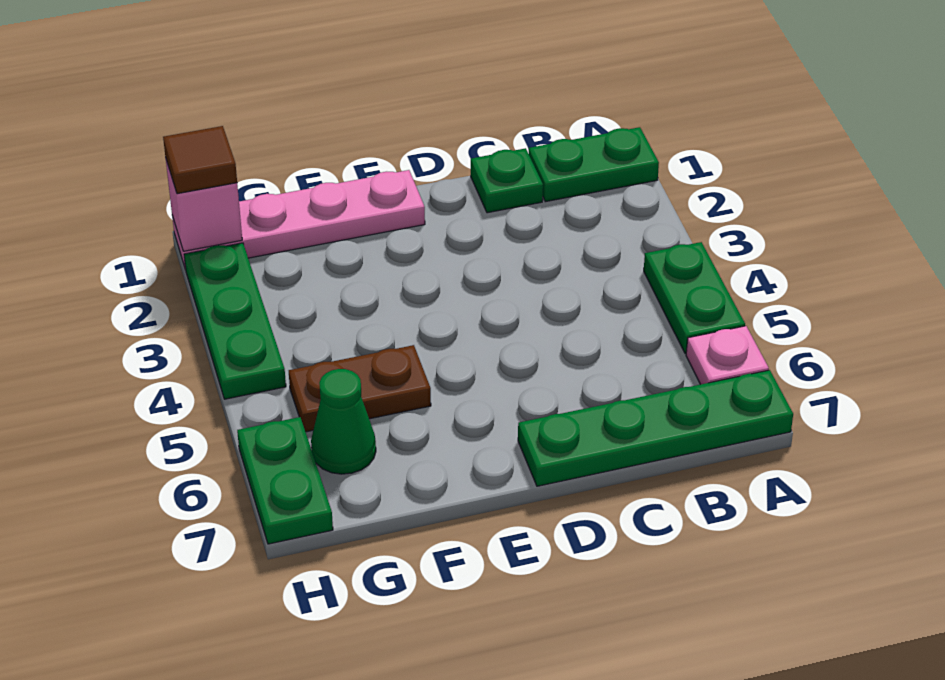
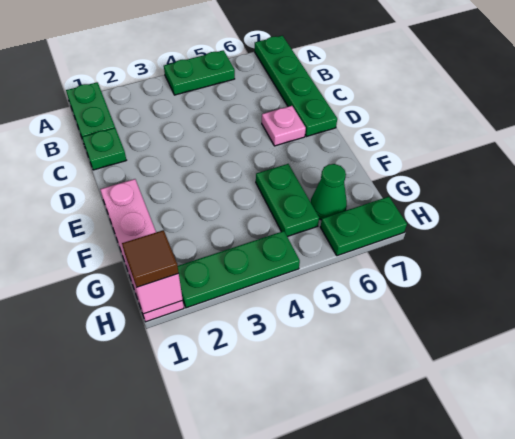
pink plate A6 level 1 -> pink plate D6 level 1
brown plate F5:G5 level 1 -> green plate F5:G5 level 1

